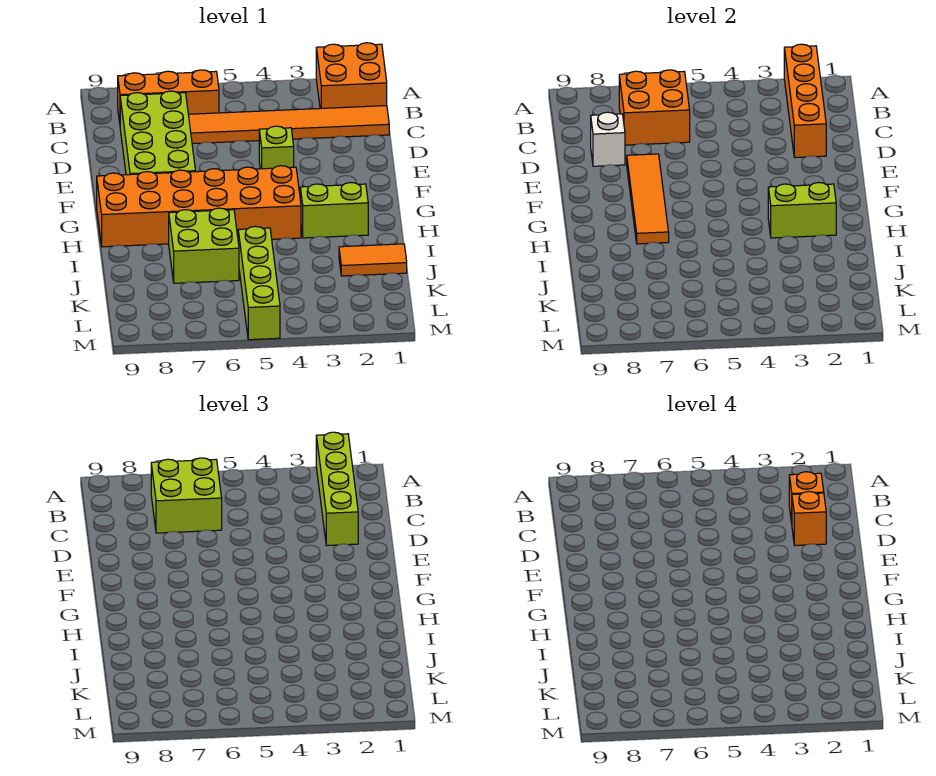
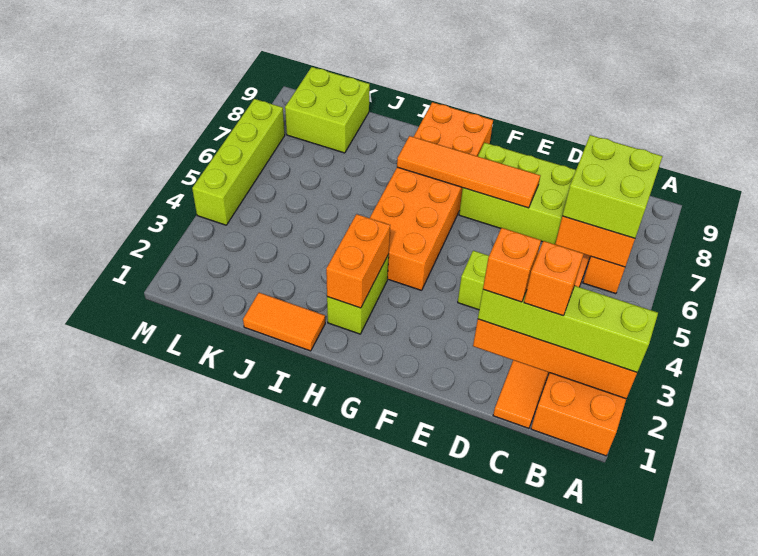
white brick D8 level 2 -> none
lime brick H2:H3 level 2 -> orange brick H2:H3 level 2
lime brick I6:J7 level 1 -> lime brick K8:L9 level 1
orange tile J1:J2 level 1 -> orange tile I1:J1 level 1
lime brick J5:M5 level 1 -> lime brick M4:M7 level 1

